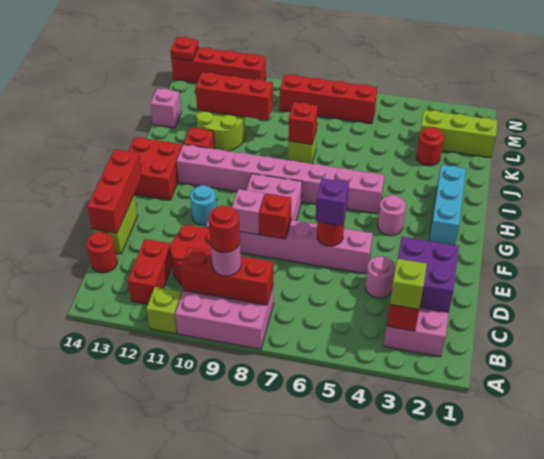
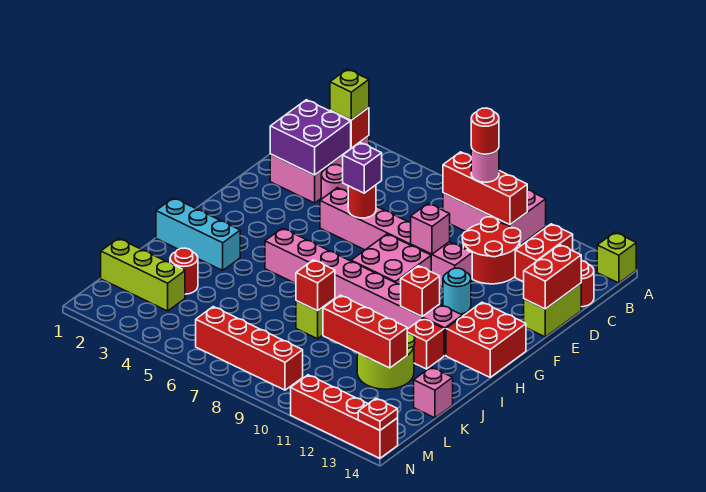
lime brick A11 level 1 -> lime brick A14 level 1
red brick D14:F14 level 2 -> red brick D14:E14 level 2
red brick E8 level 2 -> red brick H11 level 2
cyan brick G2:I2 level 1 -> cyan brick I1:I3 level 1
pink round brick G4 level 1 -> none

